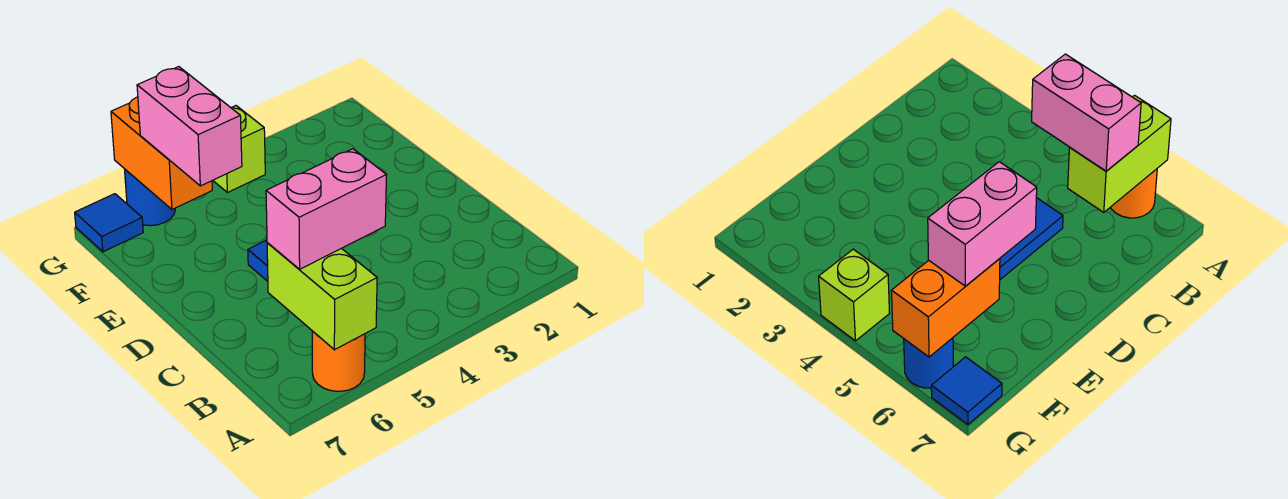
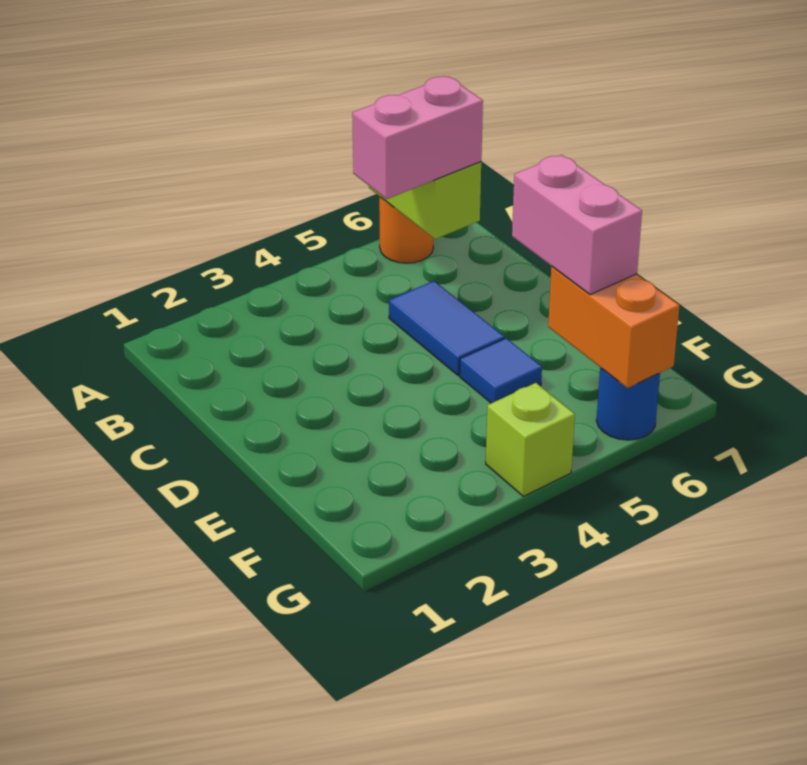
blue tile G7 level 1 -> blue tile E5 level 1

